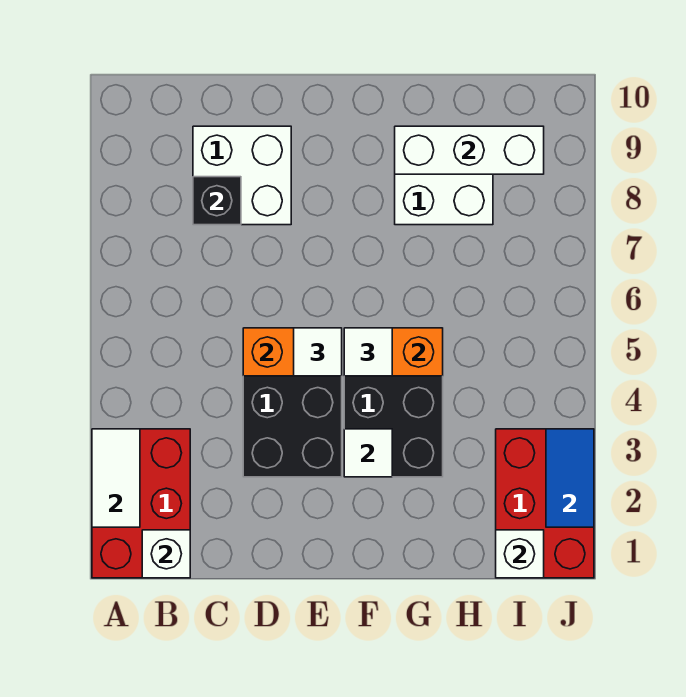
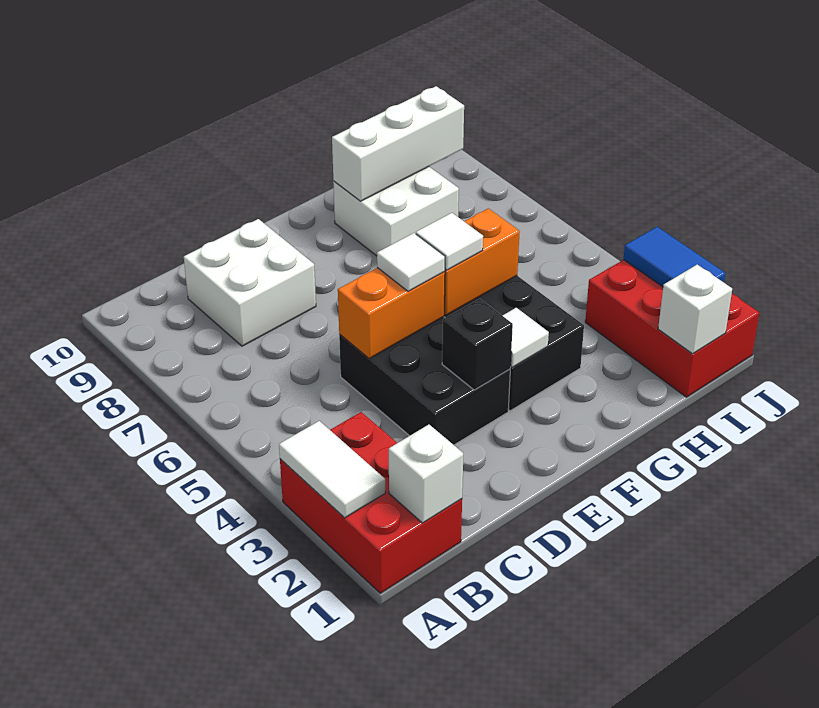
black brick C8 level 2 -> black brick E3 level 2

